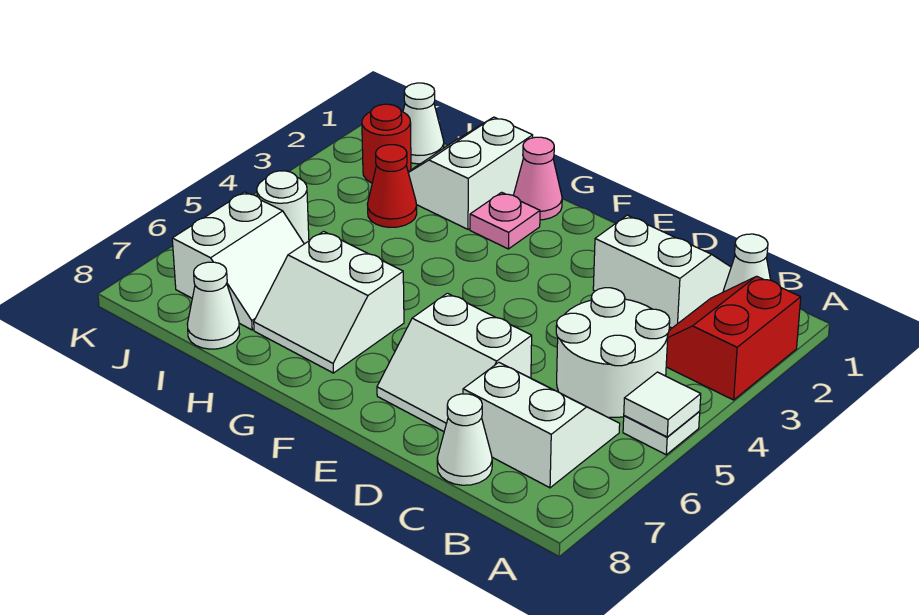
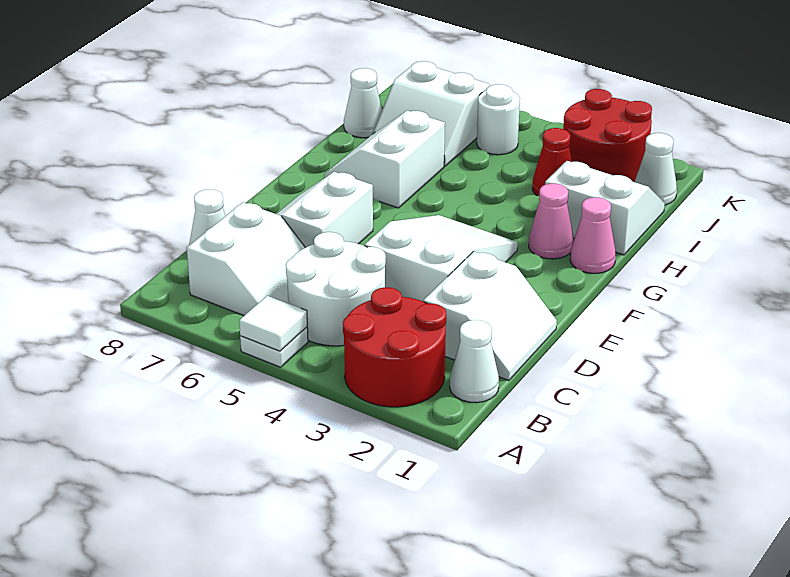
red slope A2:B3 level 1 top A -> red round brick A2:B3 level 1
none -> white slope D3:F4 level 1 top D
pink plate G2 level 1 -> pink cone G2 level 1
red round brick J2 level 1 -> red round brick J2:K3 level 1

